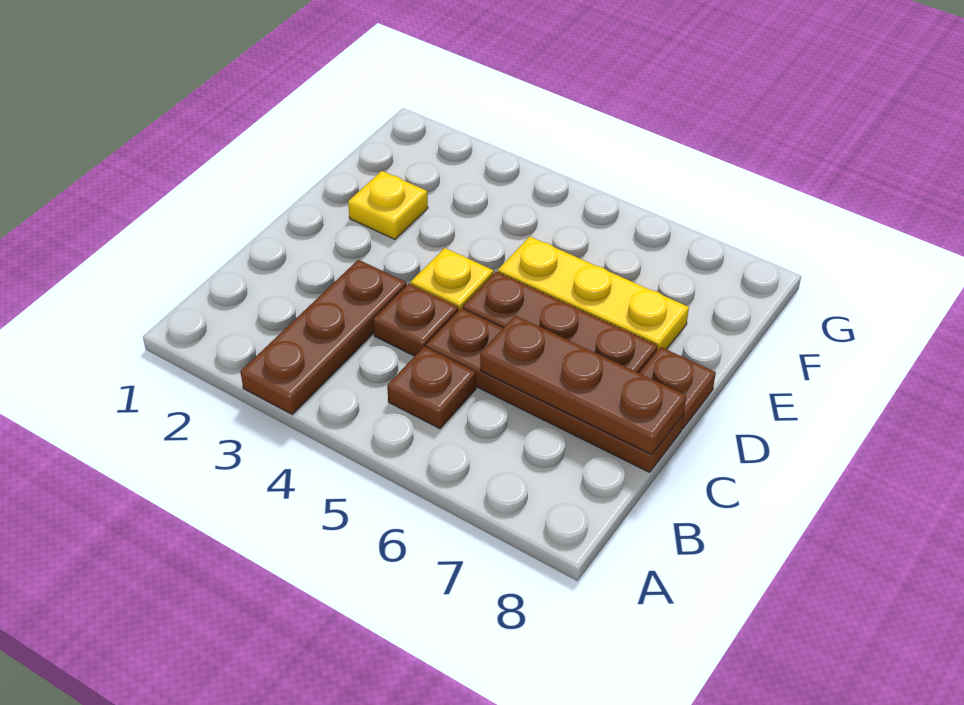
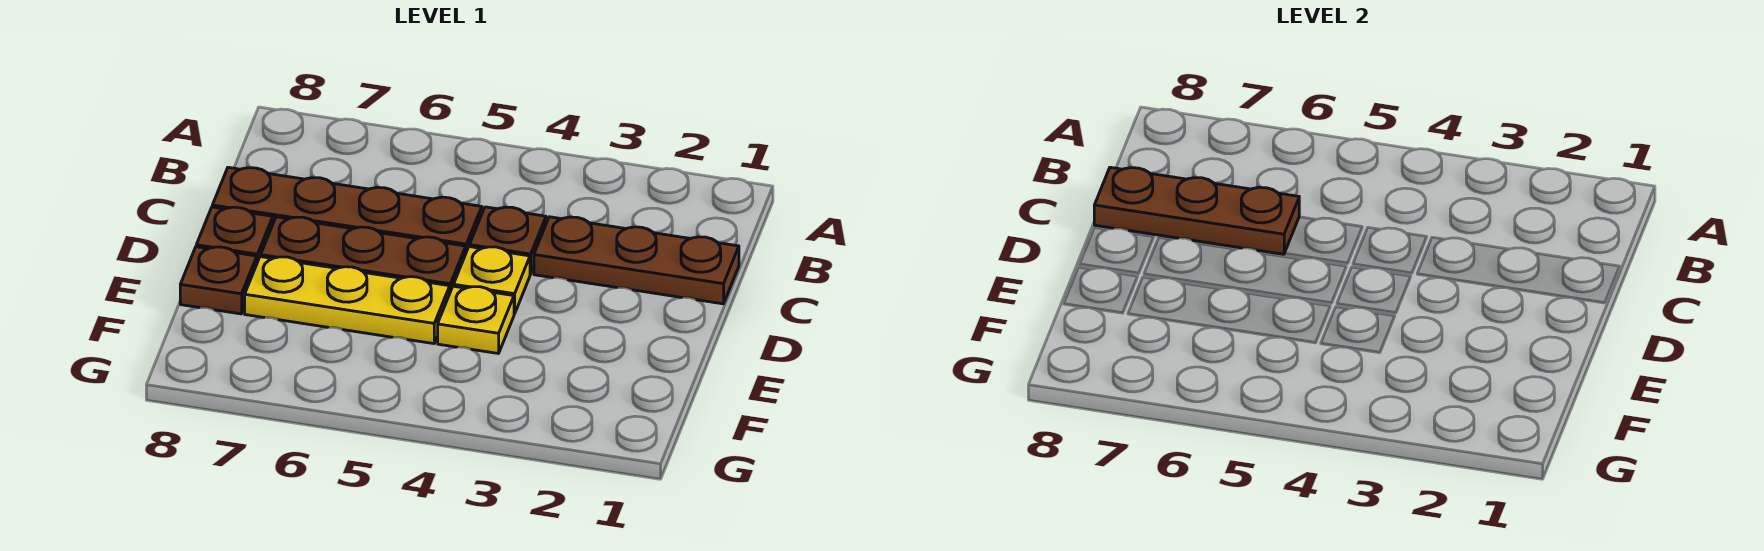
brown plate A3:C3 level 1 -> brown plate C1:C3 level 1
brown plate B5 level 1 -> brown plate E8 level 1
yellow plate E2 level 1 -> yellow plate E4 level 1

